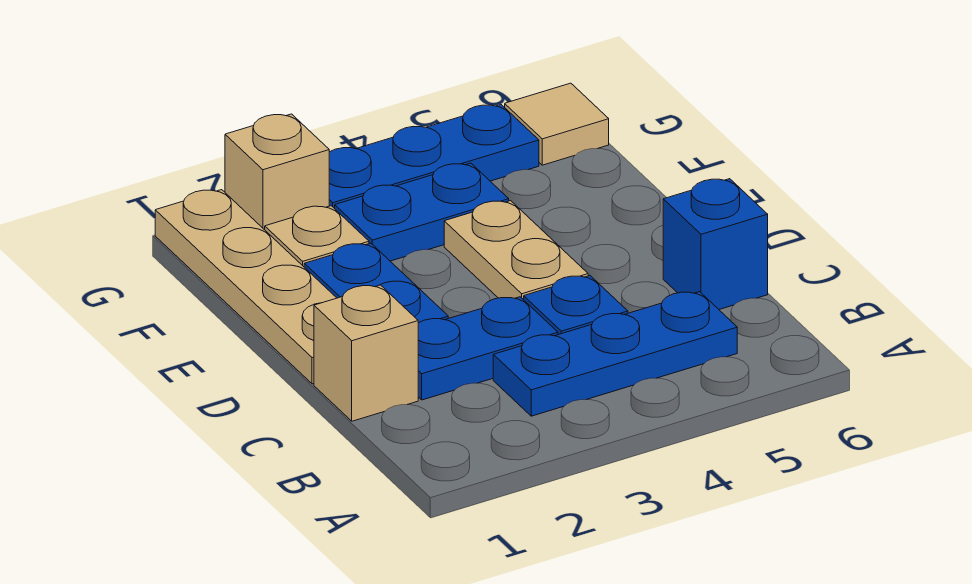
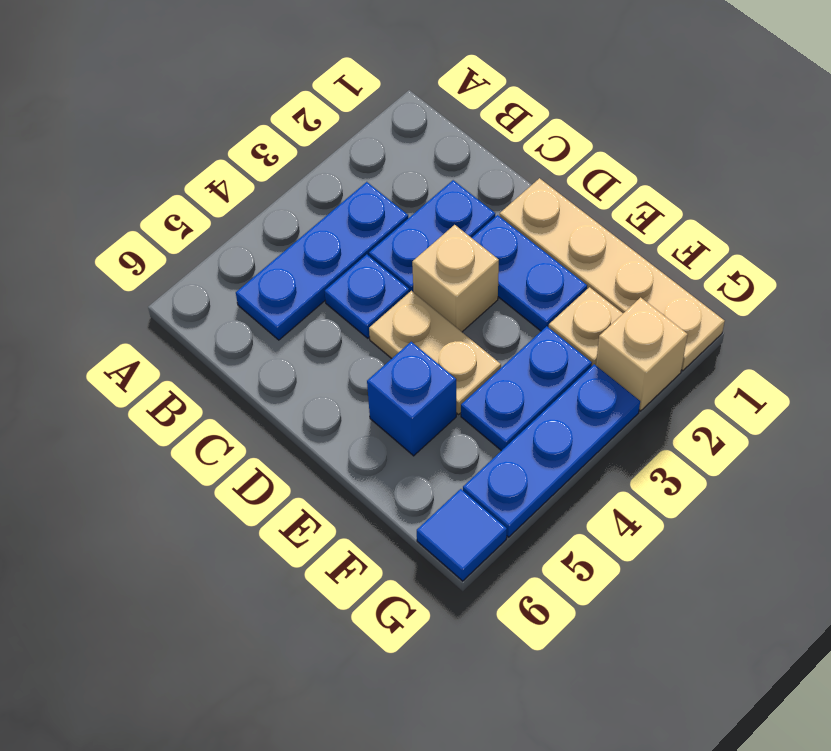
tan brick C1 level 1 -> tan brick D3 level 1
blue brick C6 level 1 -> blue brick E5 level 1
tan tile G6 level 1 -> blue tile G6 level 1

